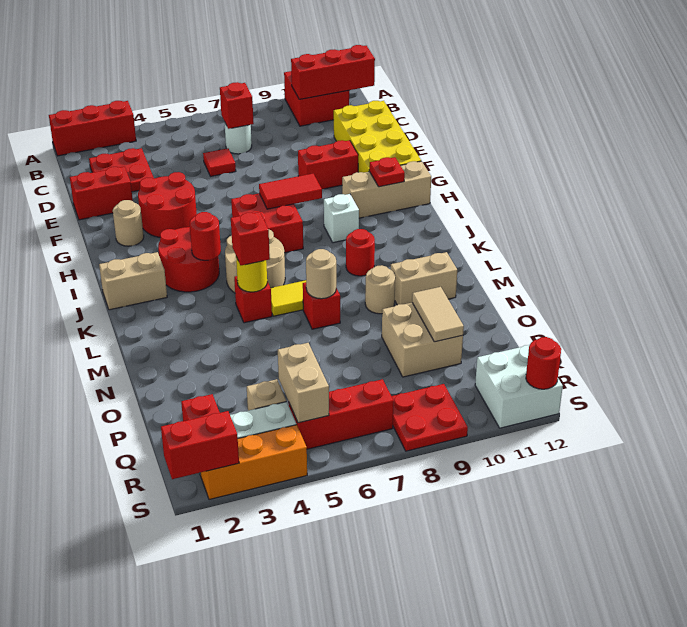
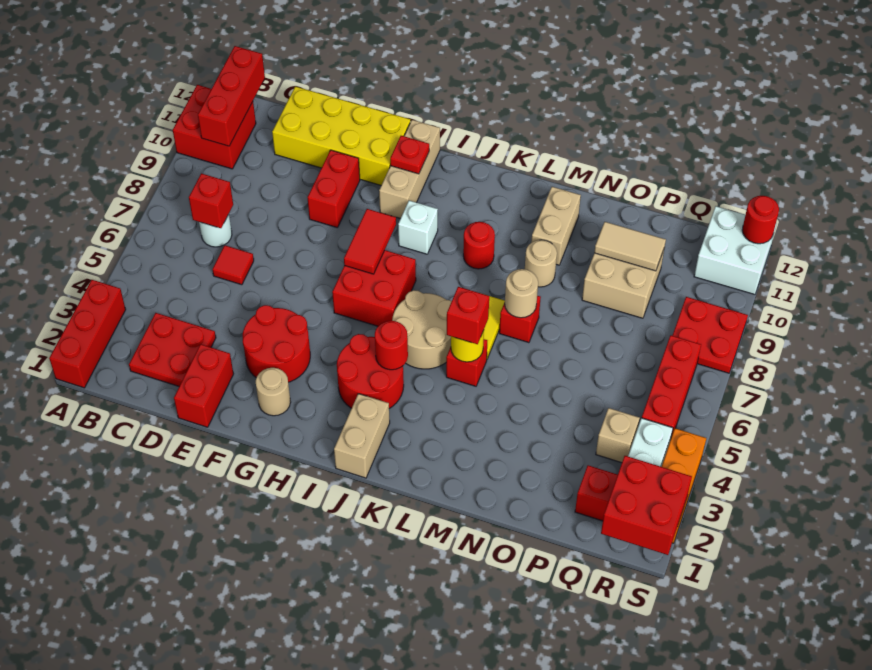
tan brick Q5:R5 level 2 -> none
red brick S1:S2 level 2 -> red brick R1:S2 level 2

